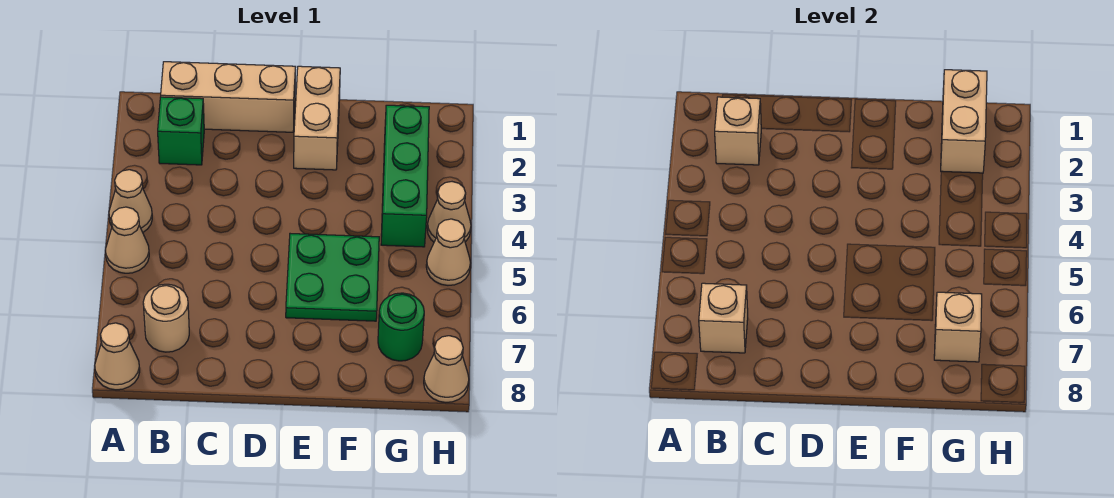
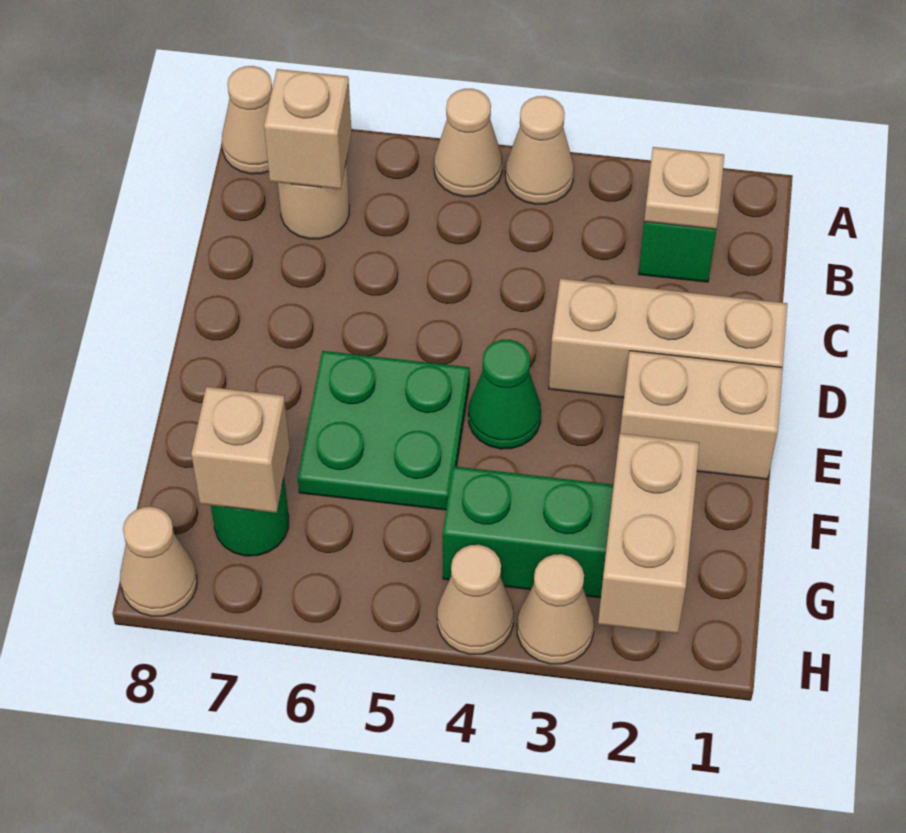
tan brick B1:D1 level 1 -> tan brick D1:D3 level 1
tan brick B2 level 2 -> tan plate B2 level 2
none -> green cone E4 level 1
tan brick G1:G2 level 2 -> tan brick G2:H2 level 2
tan cone H5 level 1 -> tan cone H3 level 1

